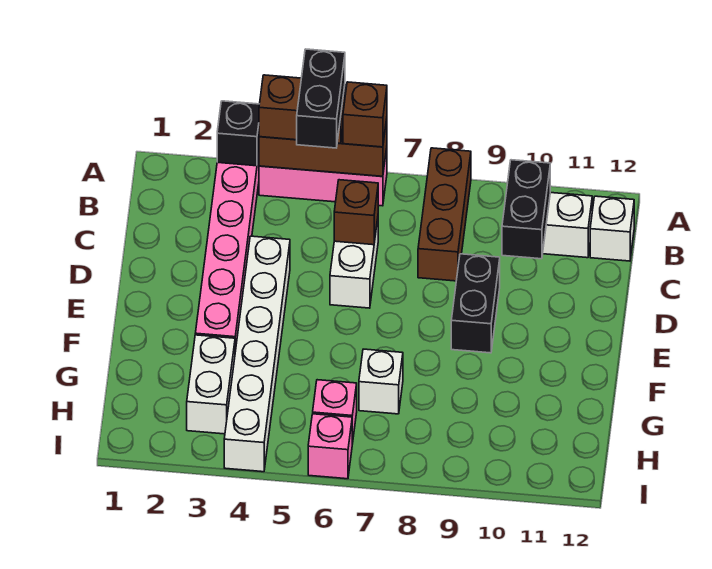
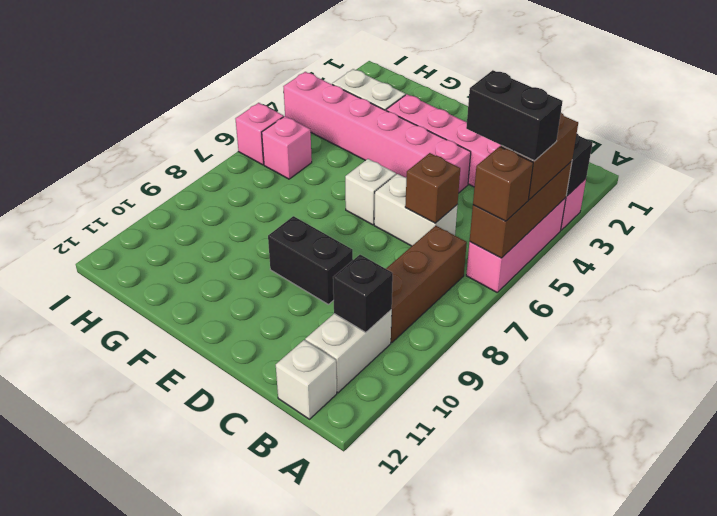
brown brick A8:C8 level 1 -> brown brick B7:B9 level 1
black brick B10:C10 level 2 -> black brick B10 level 2
white brick D4:I4 level 1 -> pink brick D4:I4 level 1
white brick G7 level 1 -> white brick E6 level 1

